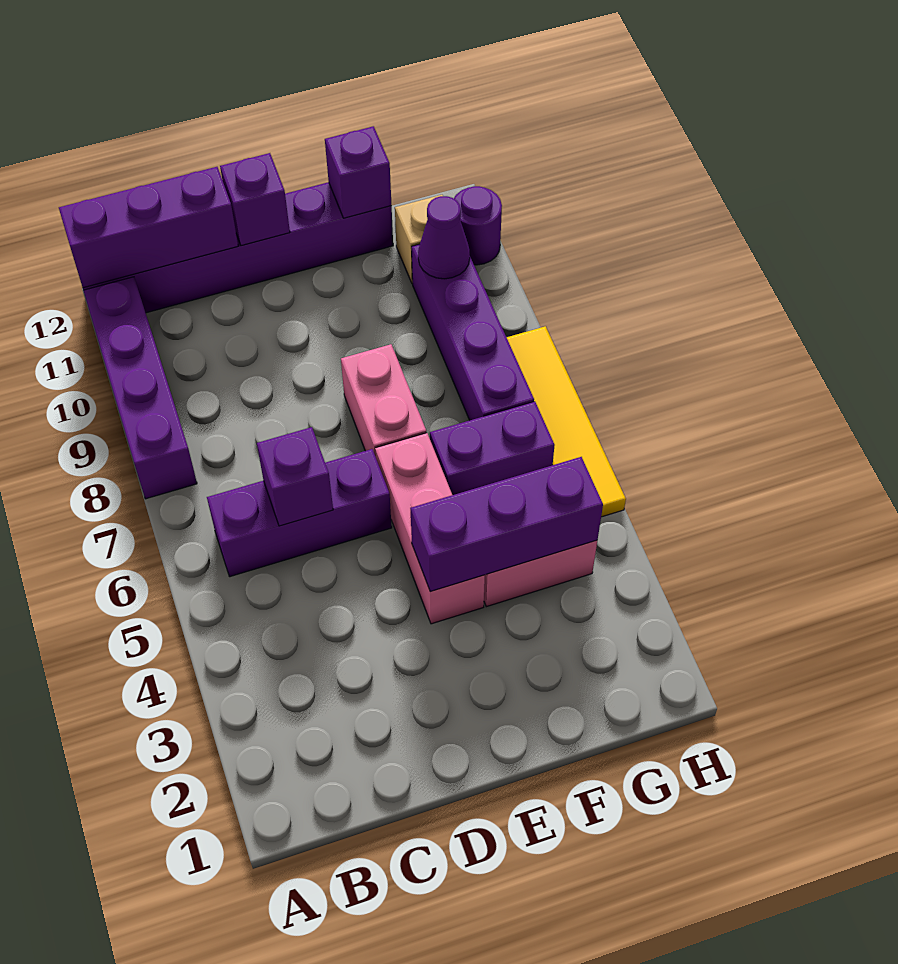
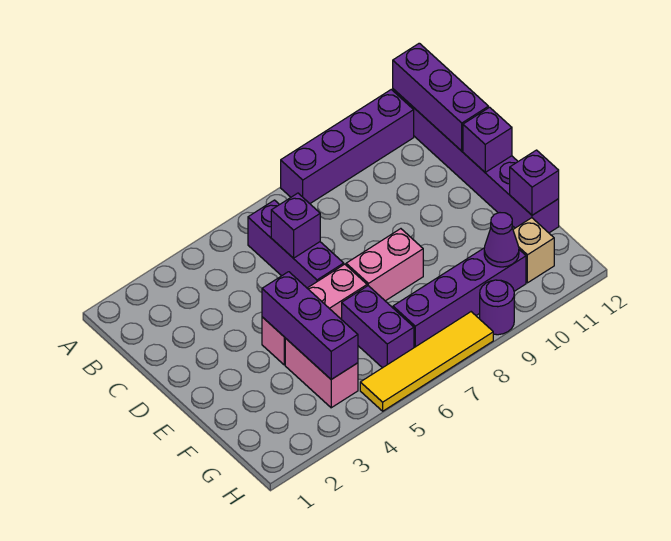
purple round brick H11 level 1 -> purple round brick H9 level 1

